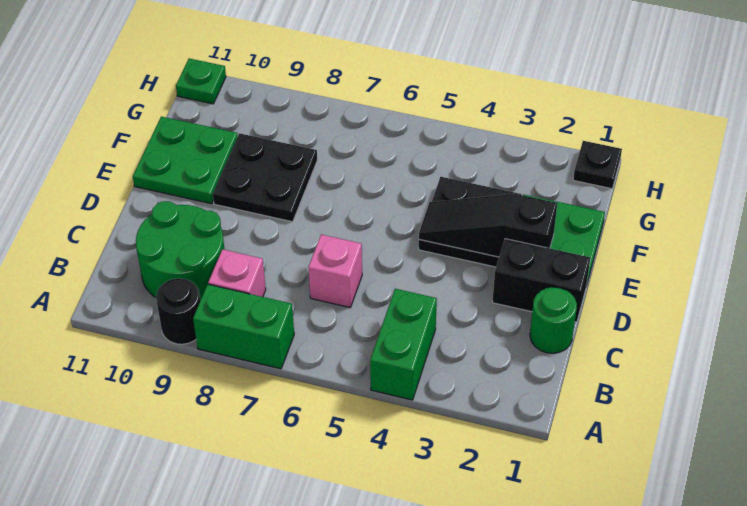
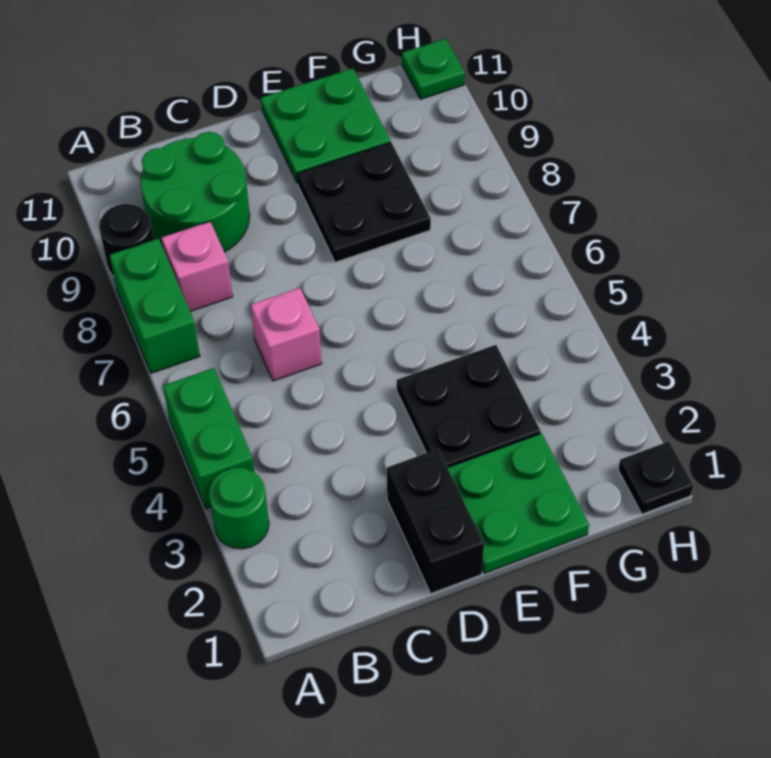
green brick A4:B4 level 1 -> green brick A4:A5 level 1
green round brick C1 level 1 -> green round brick A3 level 1
black slope E2:E4 level 2 top 2 -> none

